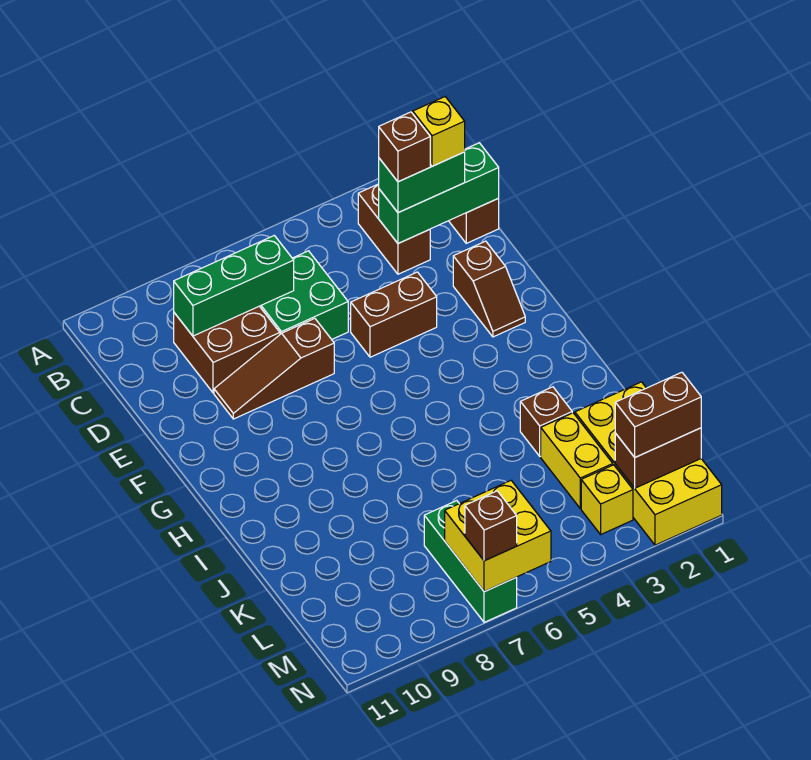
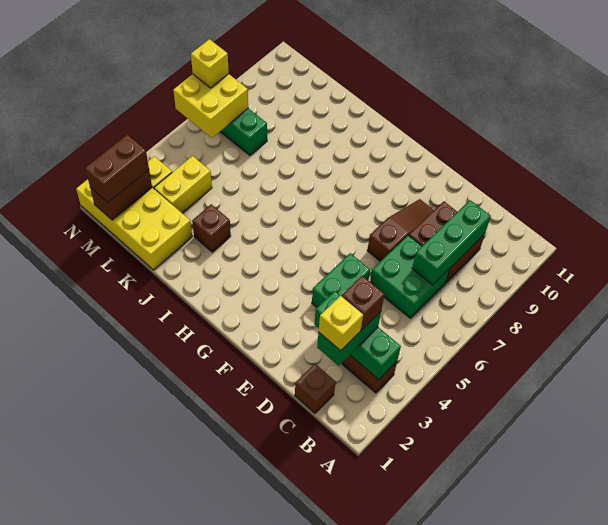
green brick C1:C3 level 2 -> green brick B3:D3 level 2
brown slope E2:F2 level 1 top E -> none
brown brick E4:E5 level 1 -> green brick E4:E5 level 1
yellow brick K3:L3 level 1 -> yellow brick L3:L4 level 1
brown brick N7 level 3 -> yellow brick N7 level 3

